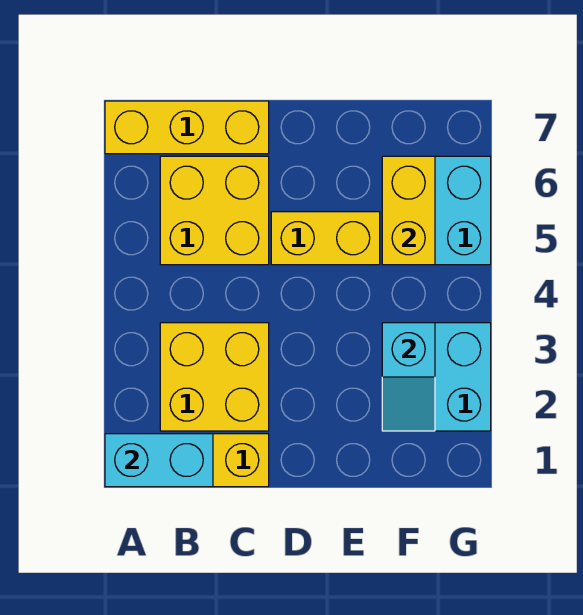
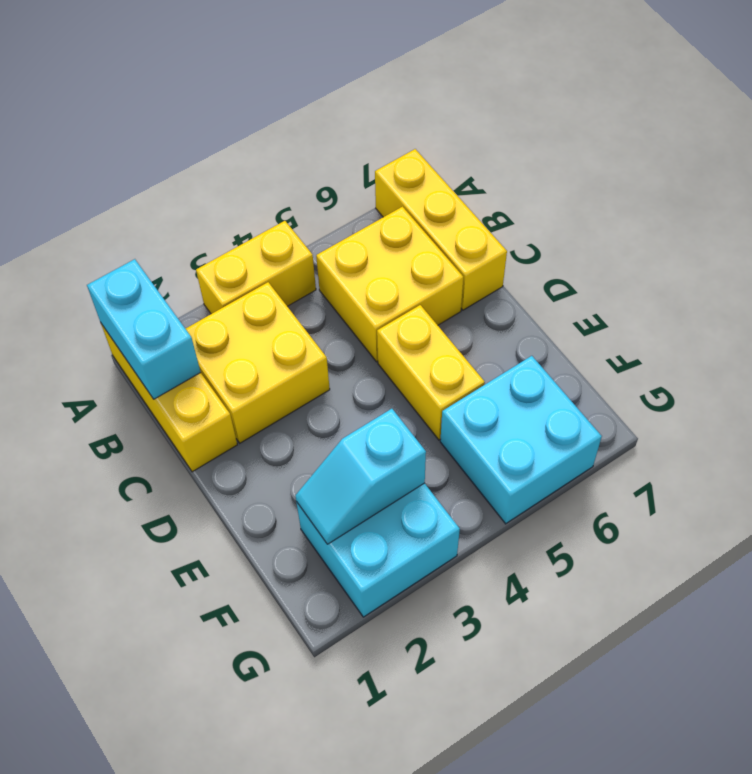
yellow brick F5:F6 level 2 -> yellow brick A3:A4 level 1

